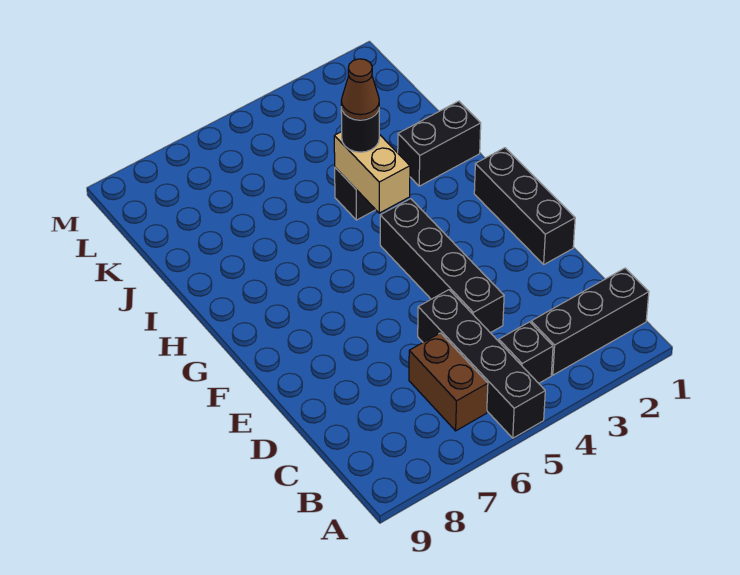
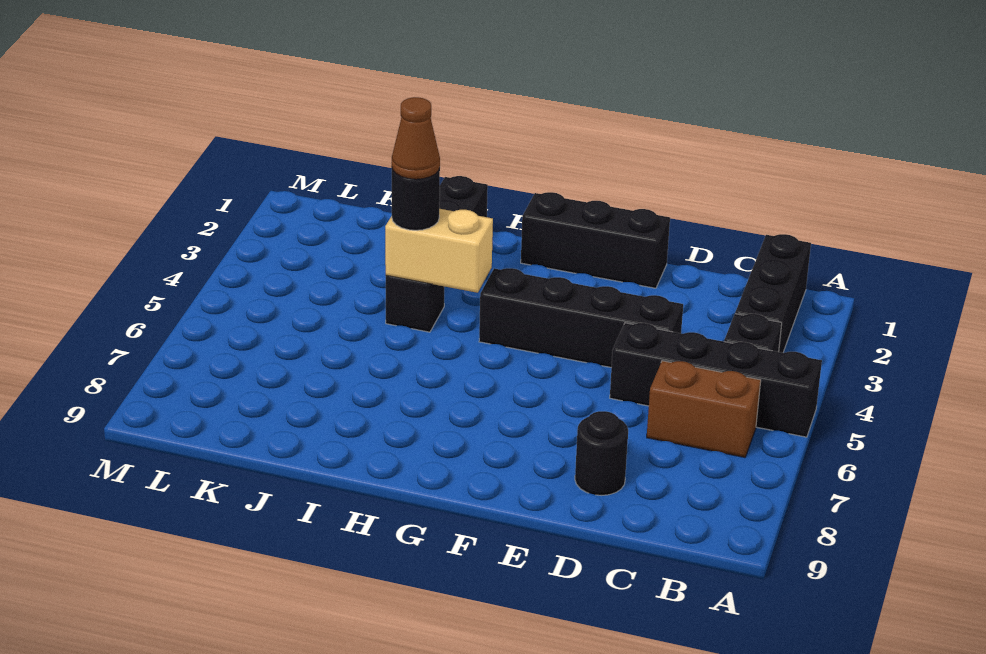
none -> black round brick D8 level 1

